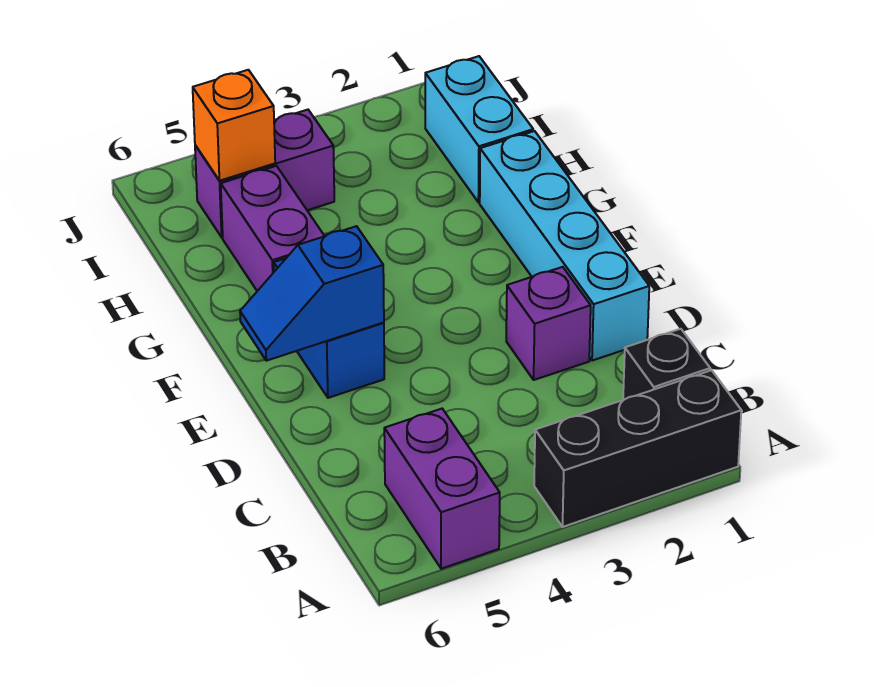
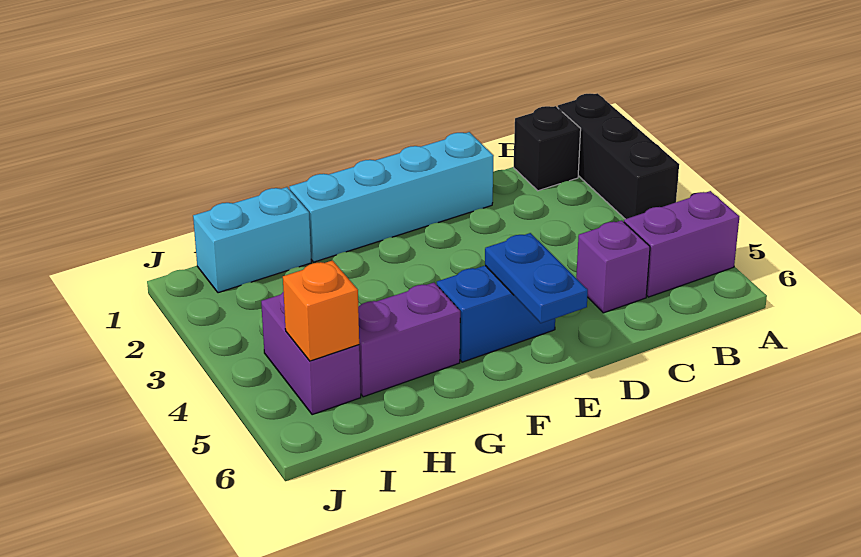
purple brick D2 level 1 -> purple brick C5 level 1
blue slope E5:E6 level 2 top 5 -> blue plate E5:E6 level 2

